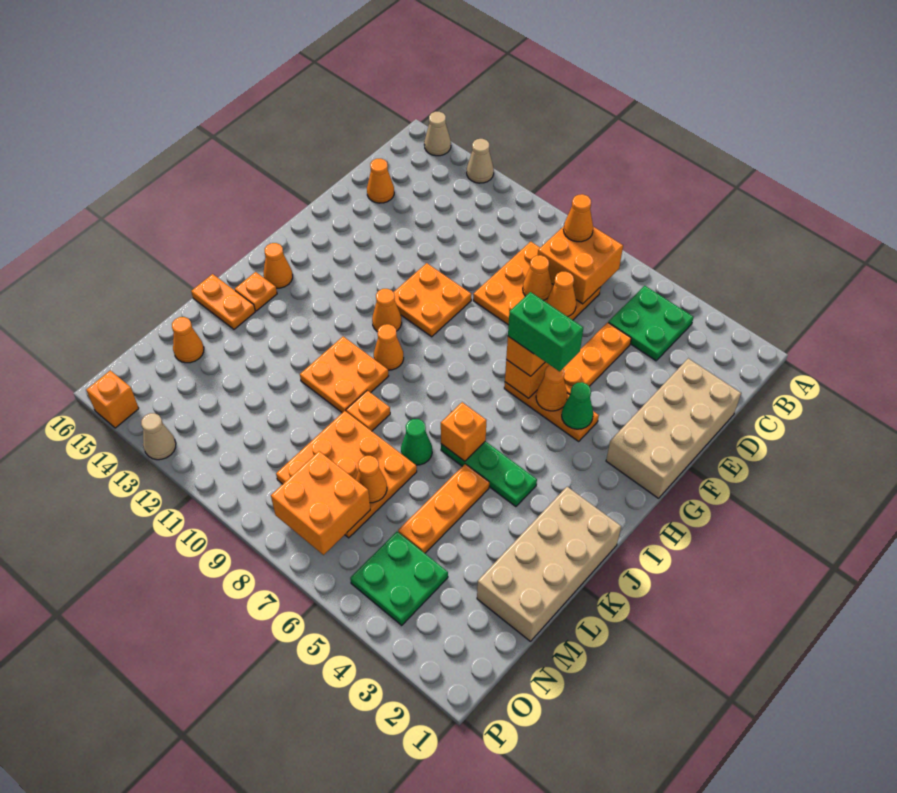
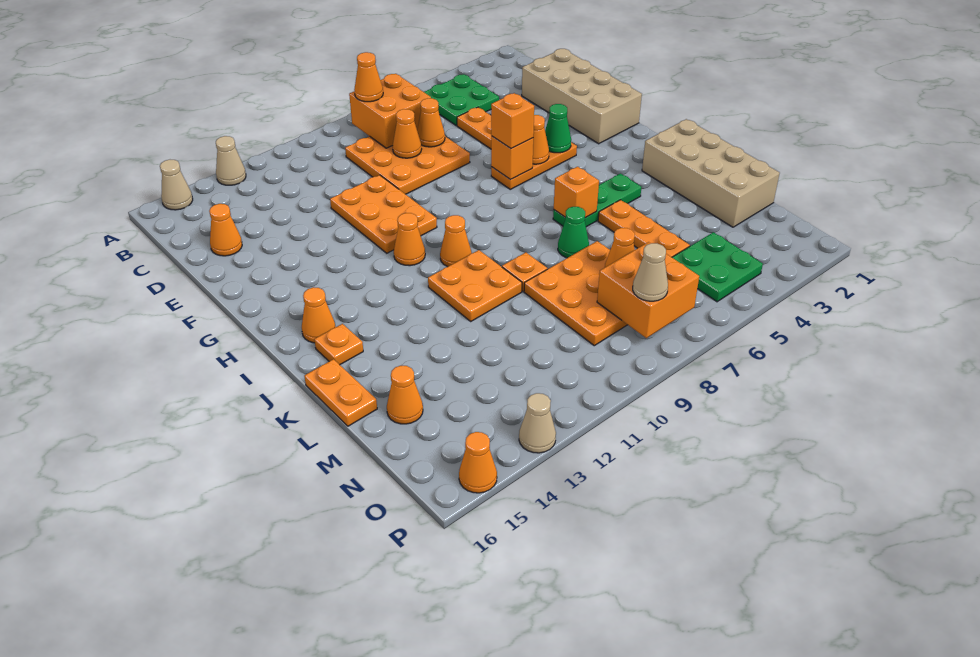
orange plate F10:G11 level 1 -> orange plate E10:G11 level 1
green brick G5:G6 level 4 -> none
orange plate K15:K16 level 1 -> orange plate K16:L16 level 1
none -> tan cone O8 level 3
orange brick P15 level 1 -> orange cone P15 level 1

